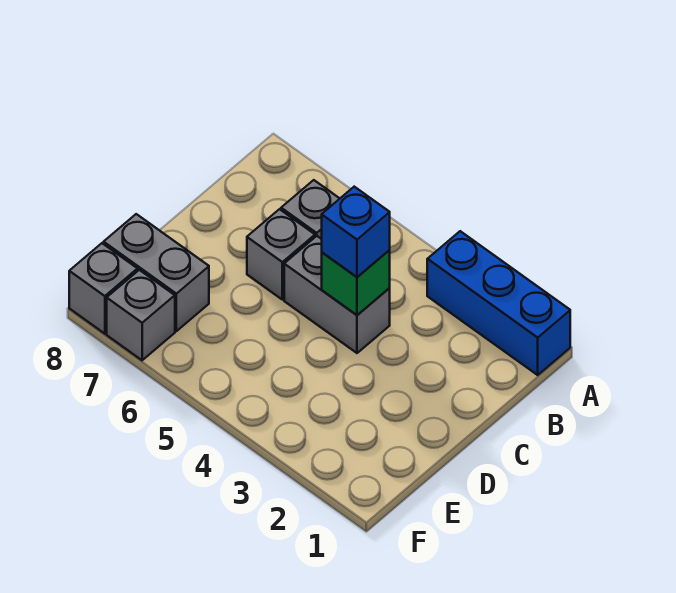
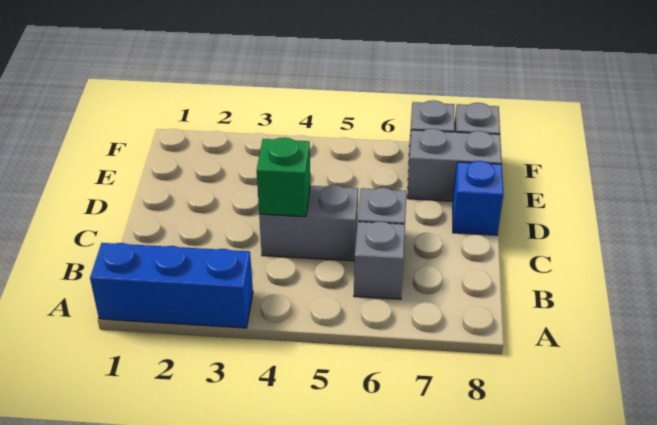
blue brick C4 level 3 -> blue brick D8 level 1

